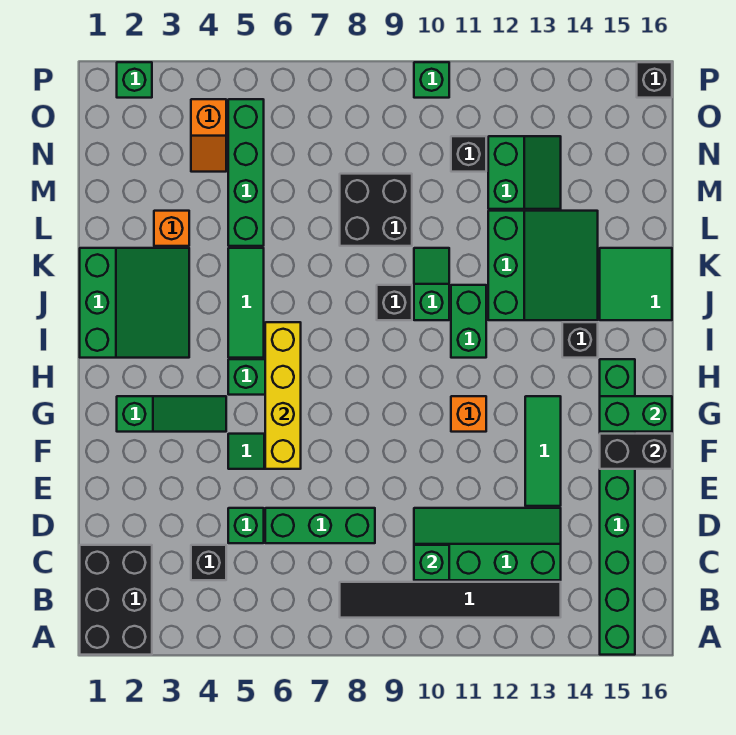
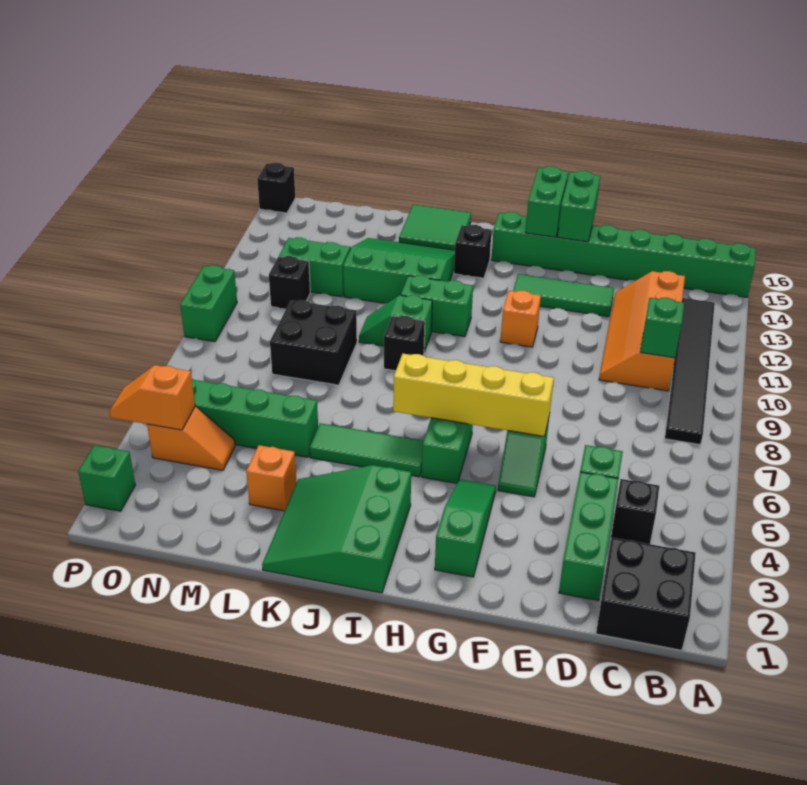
black brick A1:C2 level 1 -> black brick B1:C2 level 1
green slope C10:D13 level 1 top C -> orange slope C10:D13 level 1 top C
green brick D6:D8 level 1 -> green brick D2:D4 level 1
black brick F15:F16 level 2 -> green brick F15:F16 level 2
green slope I1:K3 level 1 top 1 -> green slope I1:K3 level 1 top I
none -> orange slope O4:P4 level 2 top O
green brick P10 level 1 -> green brick P9:P10 level 1

